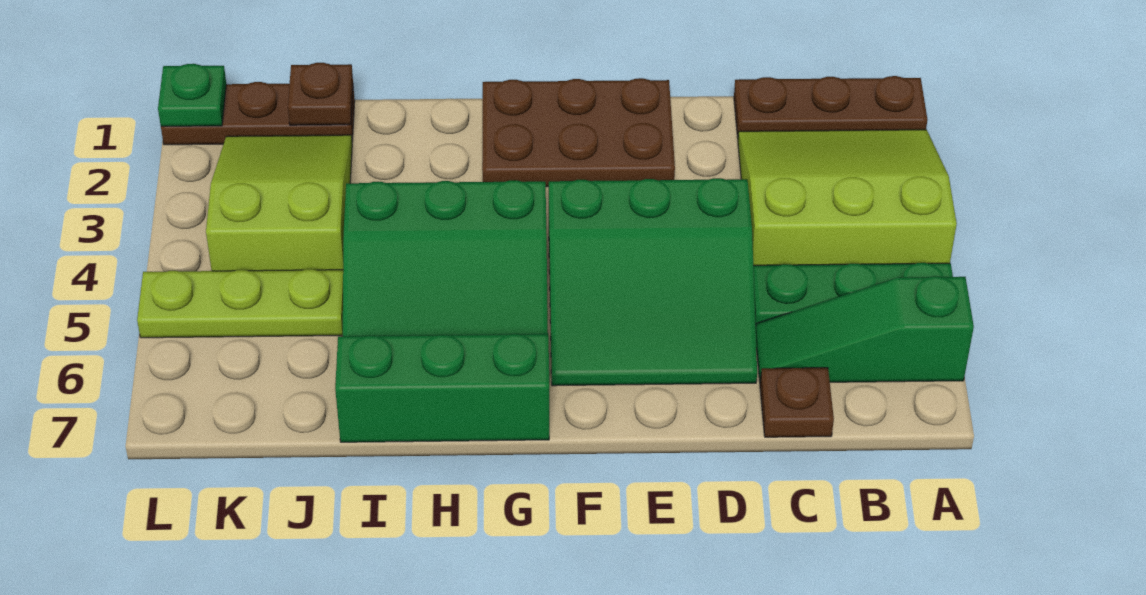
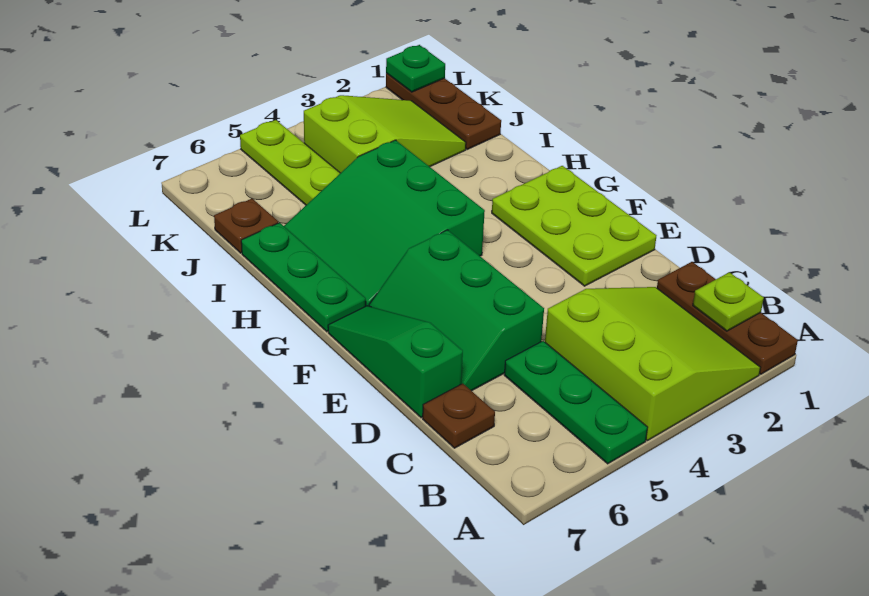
green slope A6:C6 level 1 top A -> green slope D7:F7 level 1 top D
none -> lime plate B1 level 2
green slope D4:F6 level 1 top 4 -> green slope D5:F6 level 1 top 5
brown plate E1:G2 level 1 -> lime plate E1:G2 level 1
green brick G7:I7 level 1 -> green plate G7:I7 level 1
brown plate J1 level 2 -> brown plate J7 level 1

